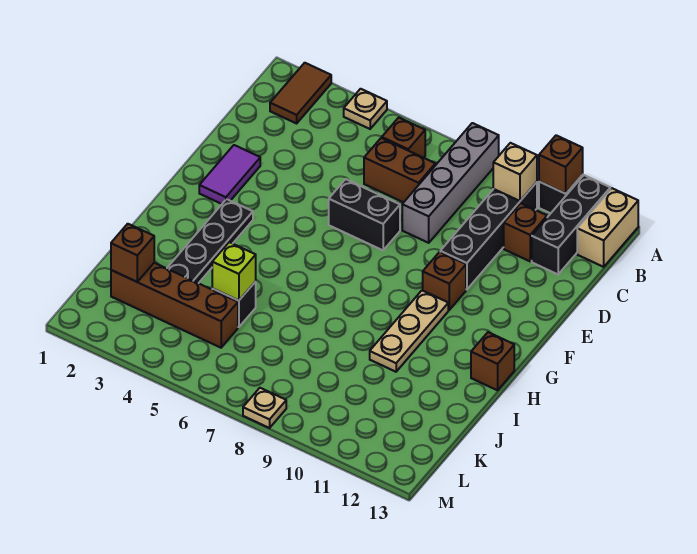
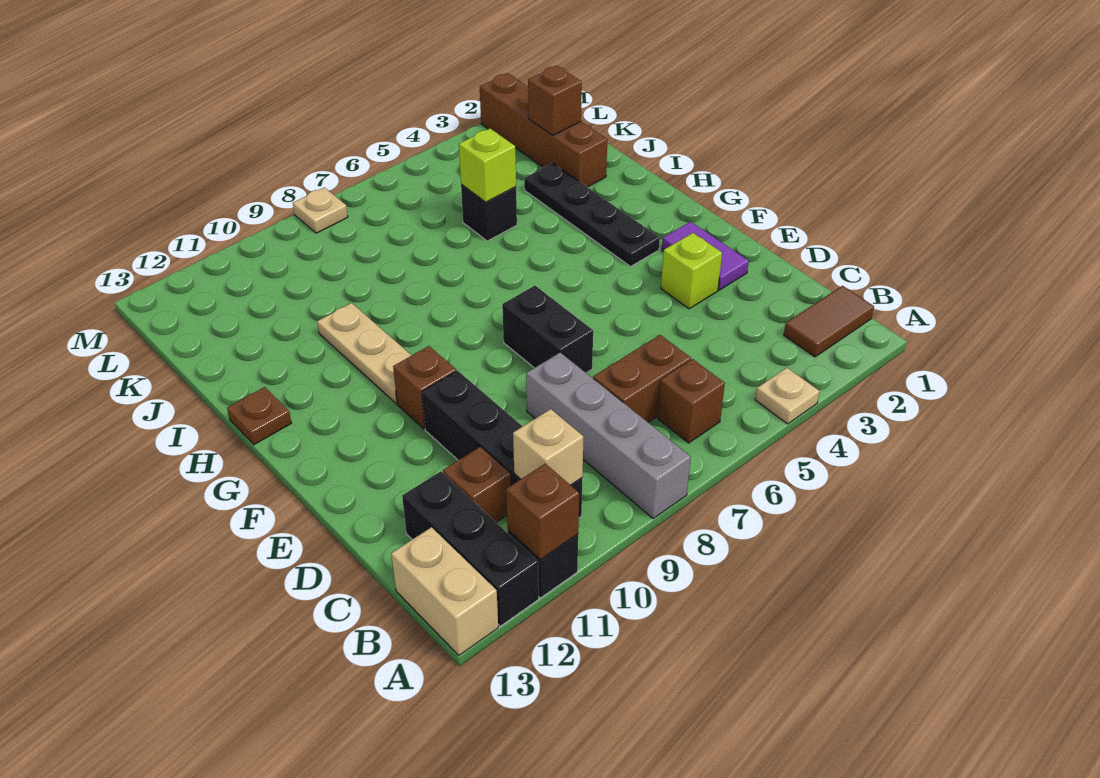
brown tile A2:B2 level 1 -> brown tile B1:B2 level 1
none -> lime brick E3 level 1
black brick E6:E7 level 1 -> black brick E7:F7 level 1
brown brick H13 level 1 -> brown plate H13 level 1
brown brick K2:K5 level 1 -> brown brick J2:M2 level 1

